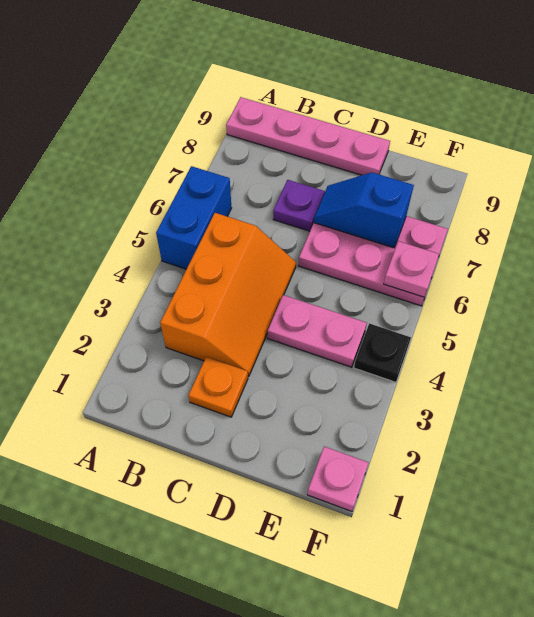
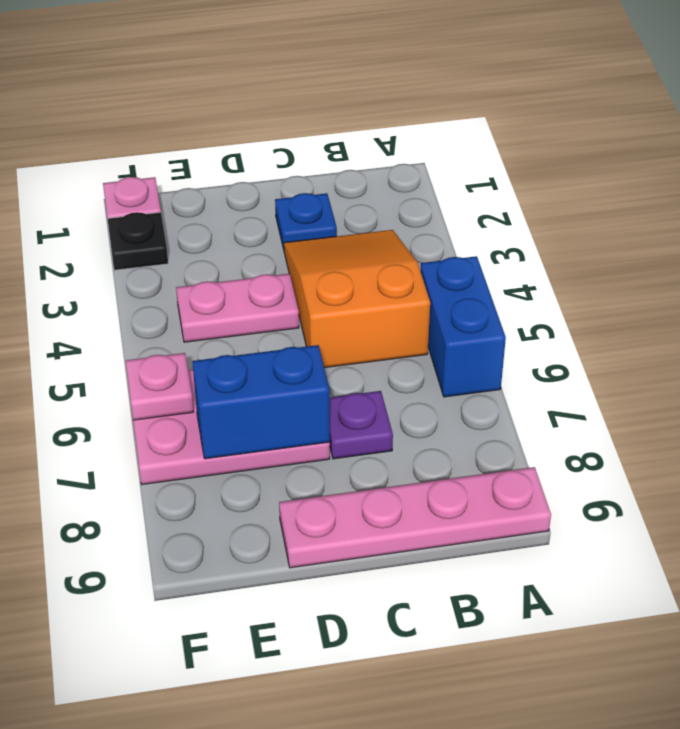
orange slope B3:C5 level 1 top B -> orange slope B3:C5 level 1 top 5
orange plate C2 level 1 -> blue plate C2 level 1
blue slope D7:E7 level 2 top E -> blue brick D7:E7 level 2
black plate F4 level 1 -> black plate F2 level 1

